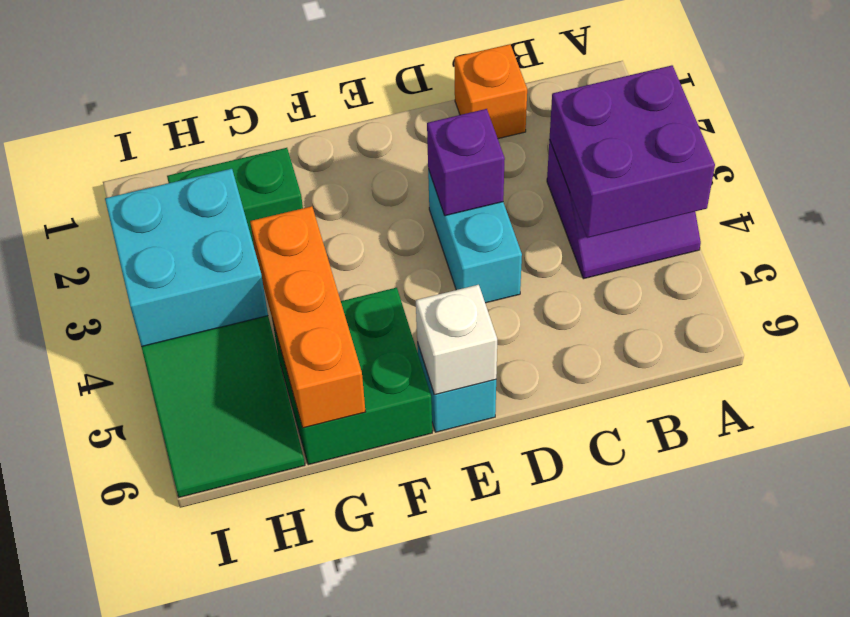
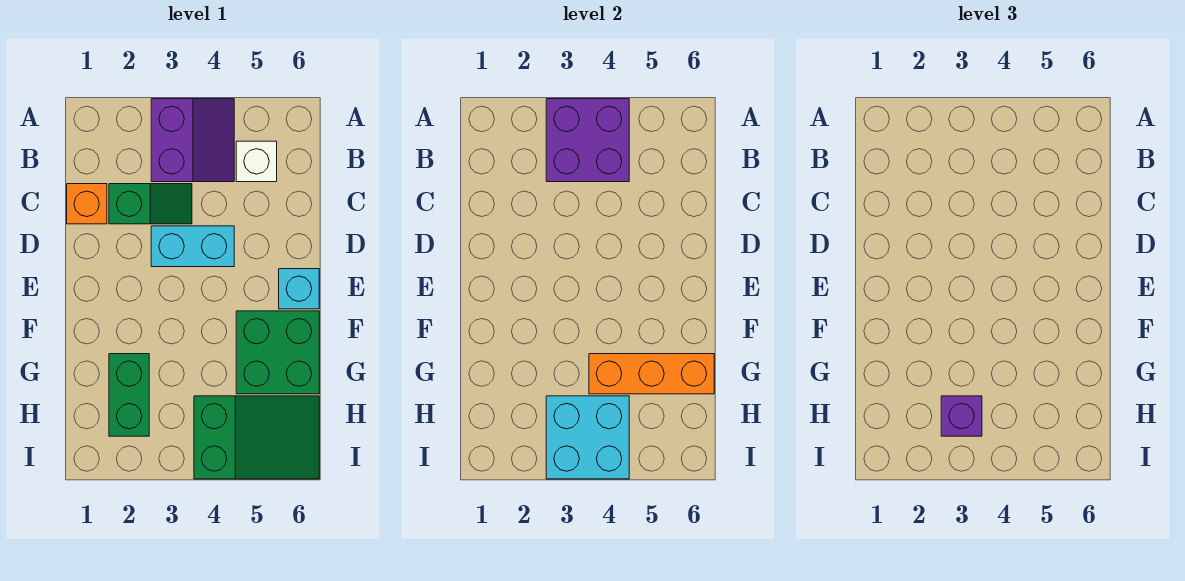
none -> green slope C2:C3 level 1 top 2
purple brick D3 level 2 -> purple brick H3 level 3
white brick E6 level 2 -> white brick B5 level 1

